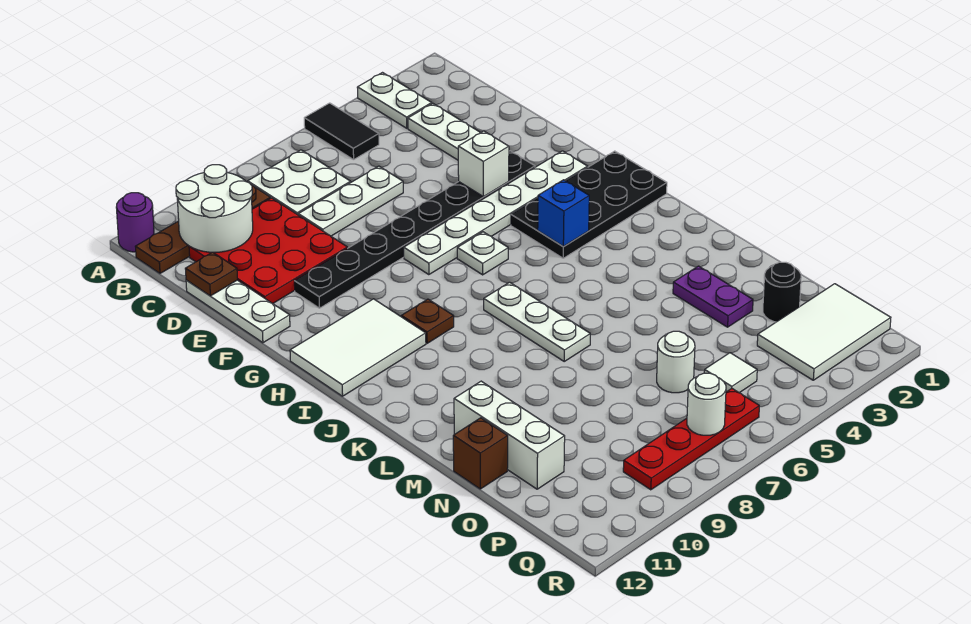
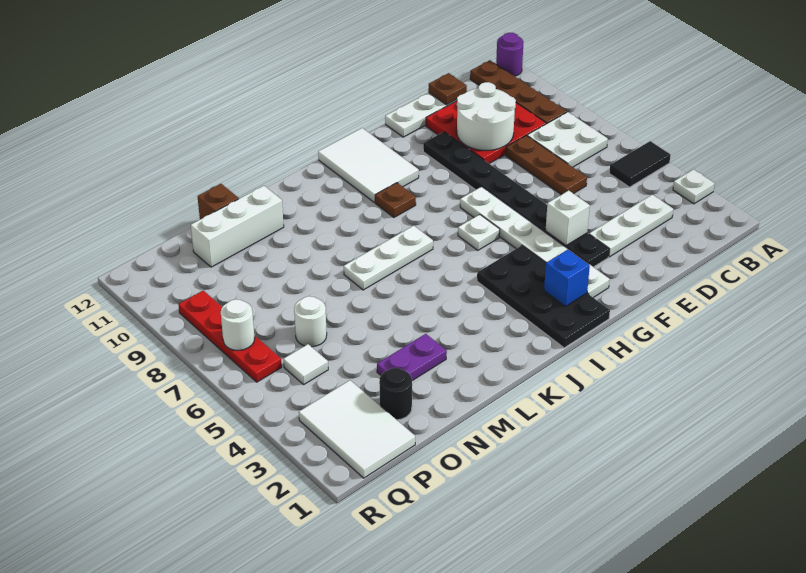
white plate A3:B3 level 1 -> white plate A3 level 1
white round brick B10:C11 level 2 -> white round brick D9:E10 level 2
white plate D6:D8 level 1 -> brown plate D6:D8 level 1
blue brick I4 level 2 -> blue brick H2 level 2

